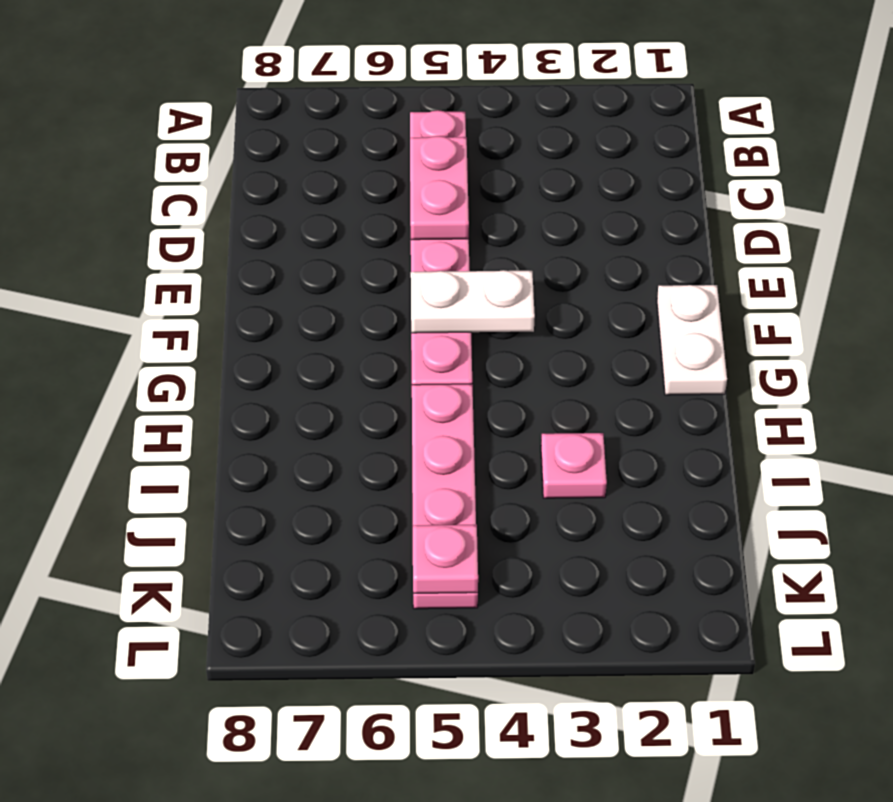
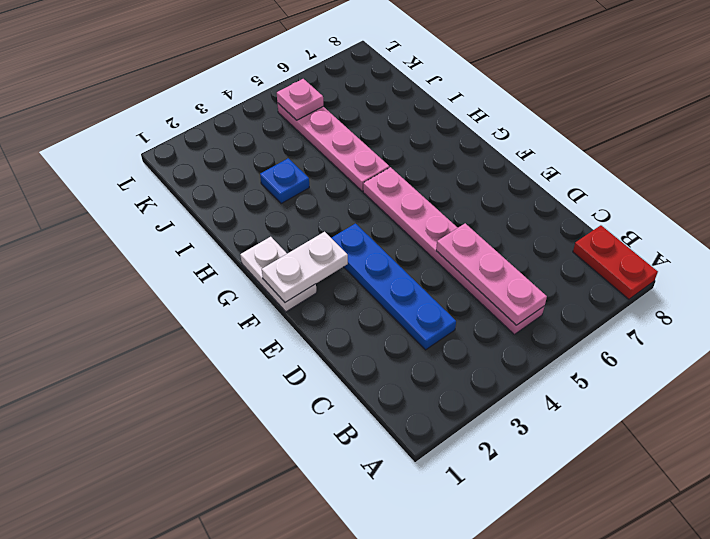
none -> red plate A8:B8 level 1
none -> blue plate C3:F3 level 1
pink plate C5:D5 level 2 -> pink plate B5:D5 level 2
white plate F4:F5 level 2 -> white plate F1:F2 level 2
pink plate I3 level 1 -> blue plate I3 level 1

